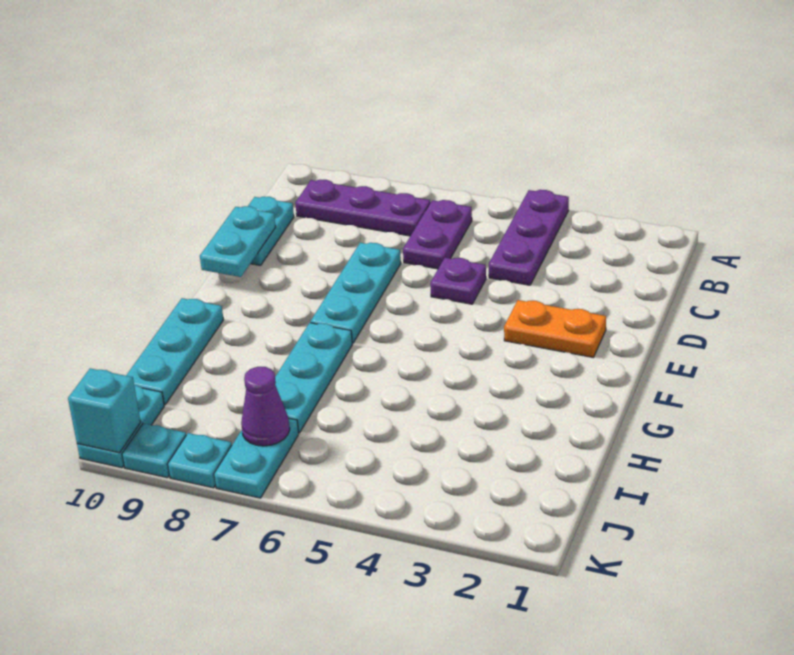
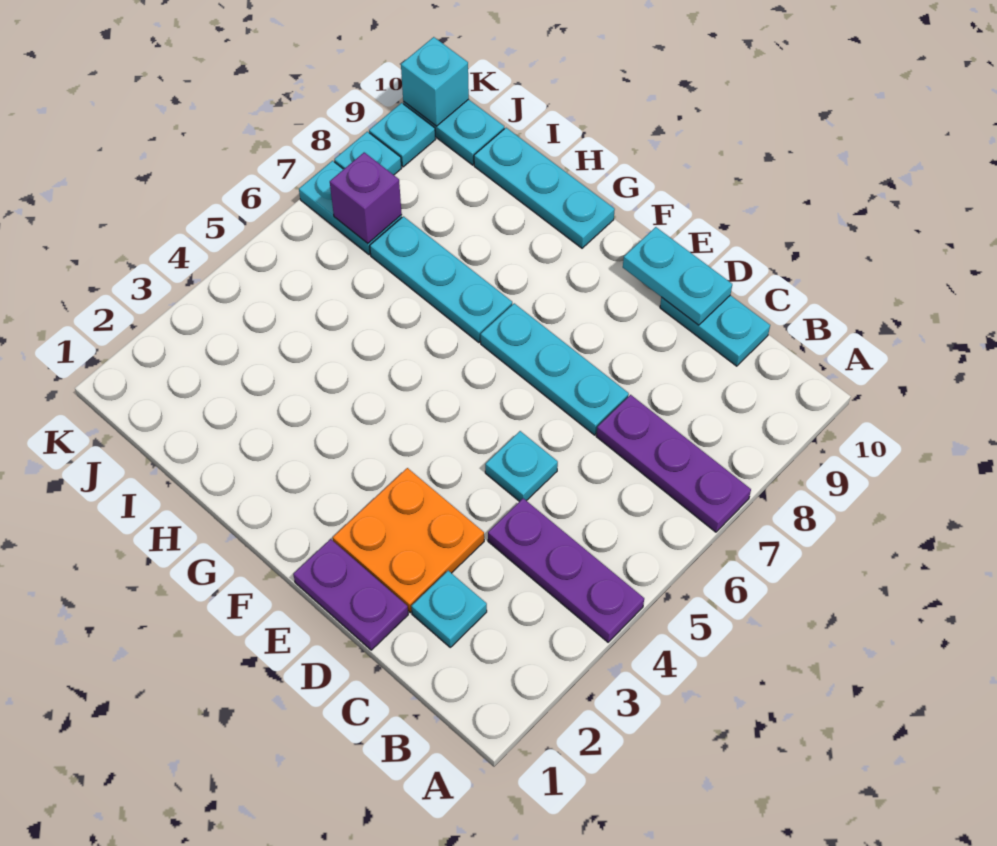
purple plate B6:C6 level 1 -> purple plate D1:E1 level 1
purple plate B7:B9 level 1 -> purple plate A7:C7 level 1
none -> cyan plate C2 level 1
purple plate D5 level 1 -> cyan plate D5 level 1
orange plate E2:E3 level 1 -> orange plate D2:E3 level 1
purple cone J7 level 2 -> purple brick J7 level 2

